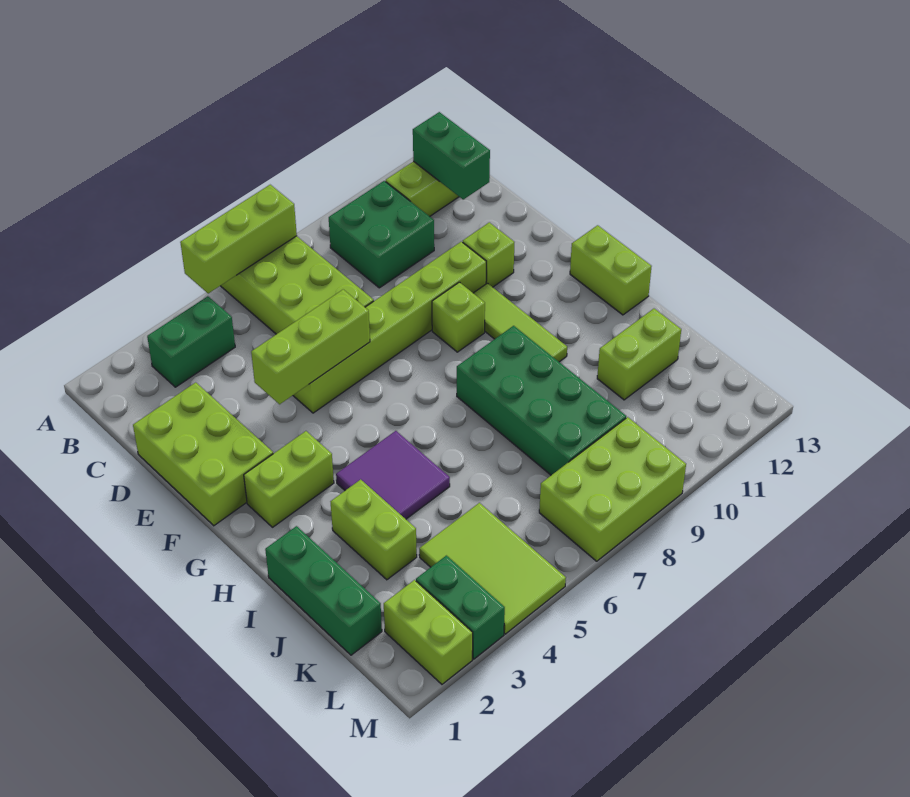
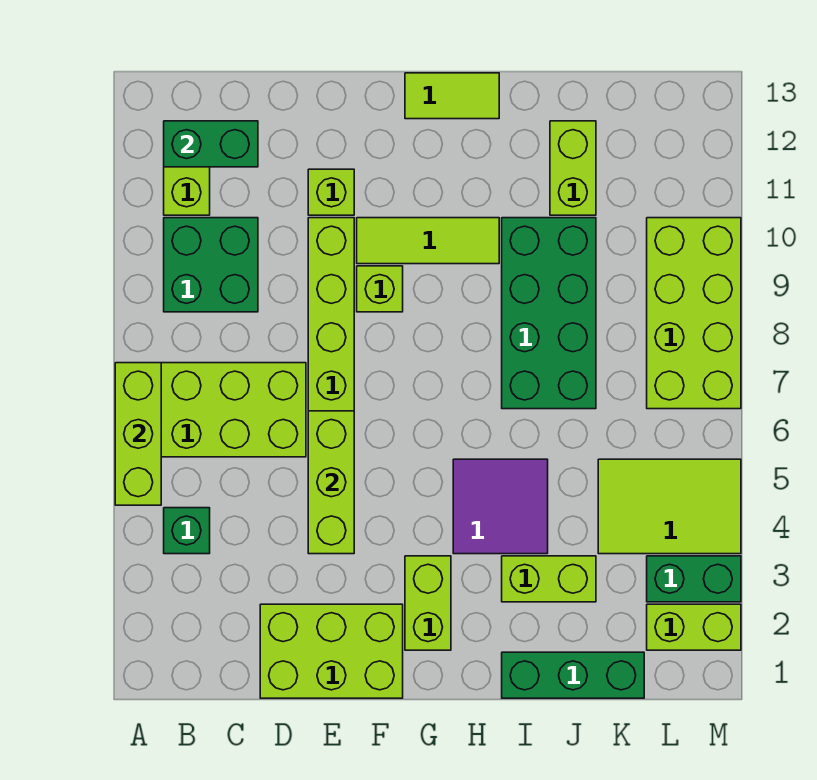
green brick B3:B4 level 1 -> green brick B4 level 1
lime brick G13:H13 level 1 -> lime tile G13:H13 level 1
green brick H8:K9 level 1 -> green brick I7:J10 level 1
lime brick L7:M9 level 1 -> lime brick L7:M10 level 1

